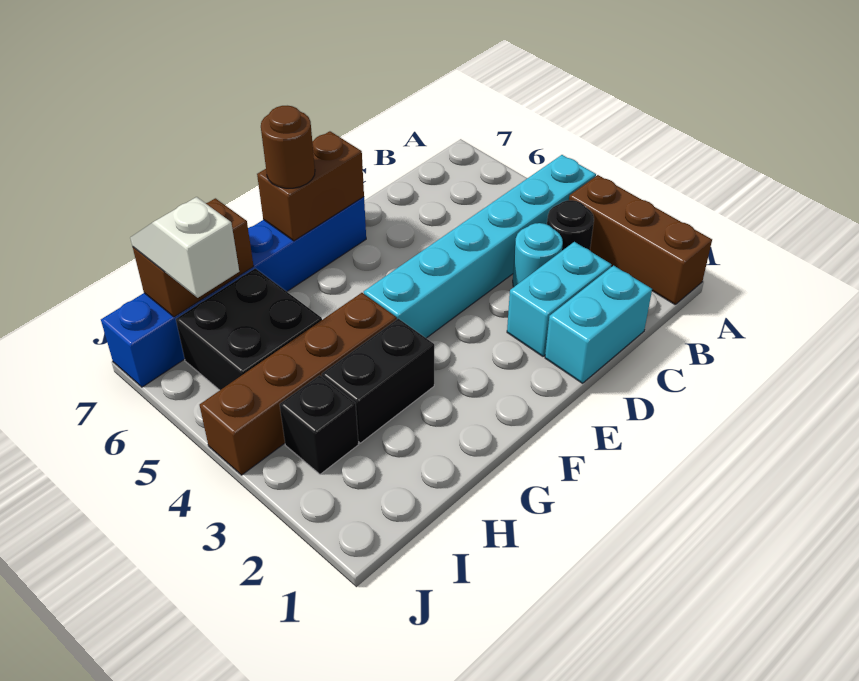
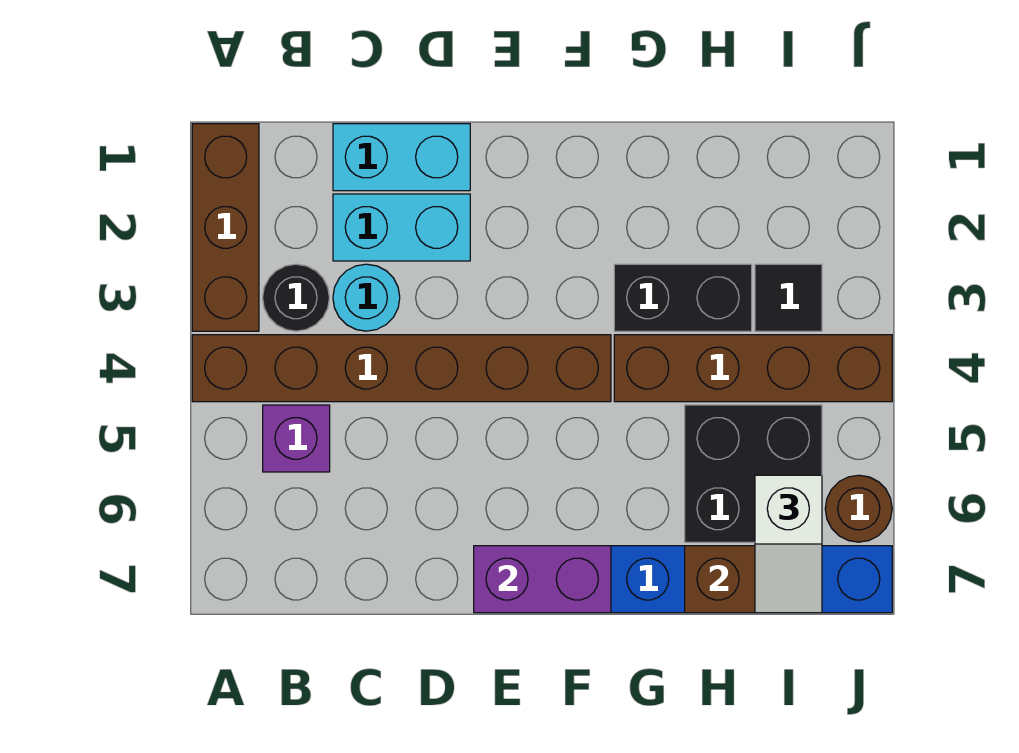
cyan brick A4:F4 level 1 -> brown brick A4:F4 level 1
none -> purple brick B5 level 1
brown brick E7:F7 level 2 -> purple brick E7:F7 level 2
brown round brick F7 level 3 -> brown round brick J6 level 1
black brick I3 level 1 -> black tile I3 level 1

